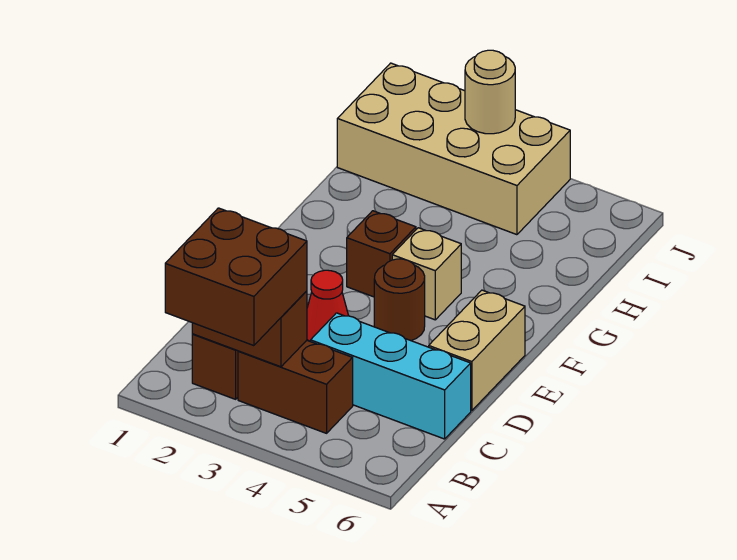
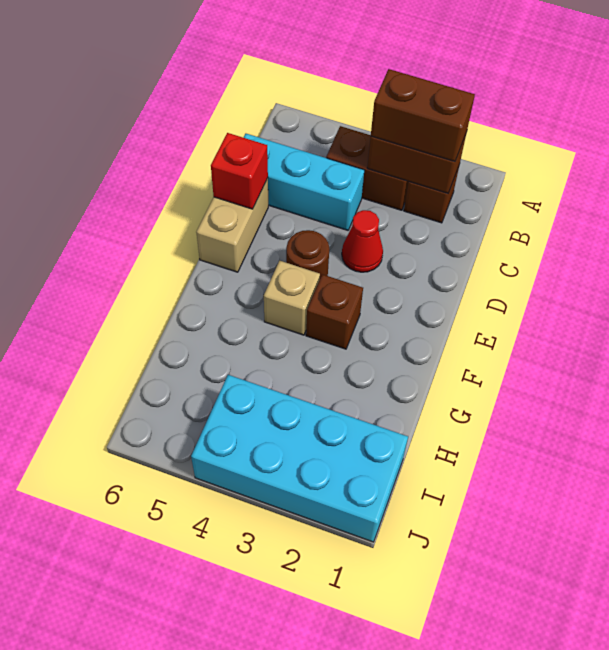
brown brick A2:B3 level 3 -> brown brick B2:B3 level 3
none -> red brick D6 level 2
tan brick I1:J4 level 1 -> cyan brick I1:J4 level 1
tan round brick J3 level 2 -> none

